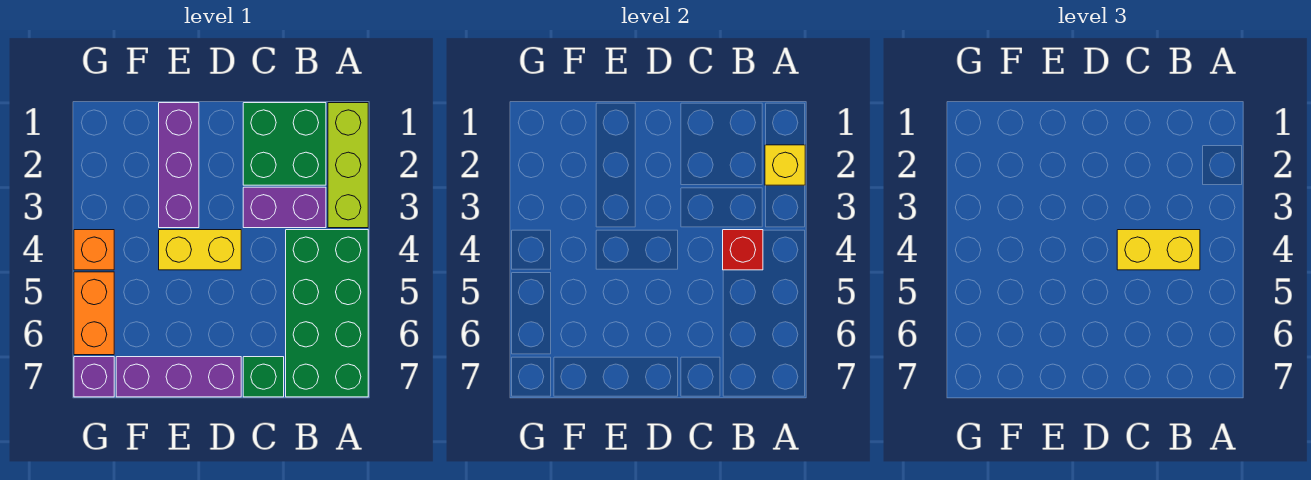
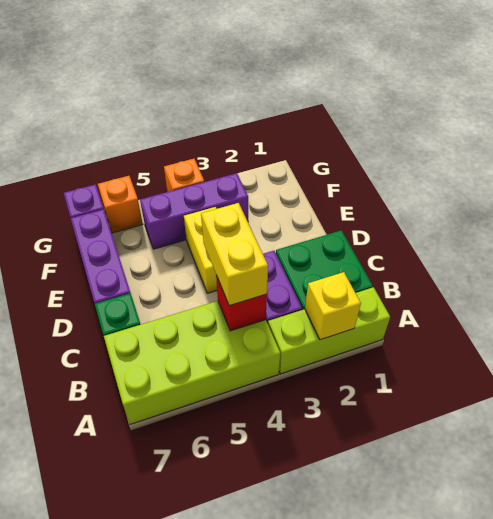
green brick A4:B7 level 1 -> lime brick A4:B7 level 1
purple brick E1:E3 level 1 -> purple brick F3:F5 level 1
orange brick G5:G6 level 1 -> orange brick G6 level 1

